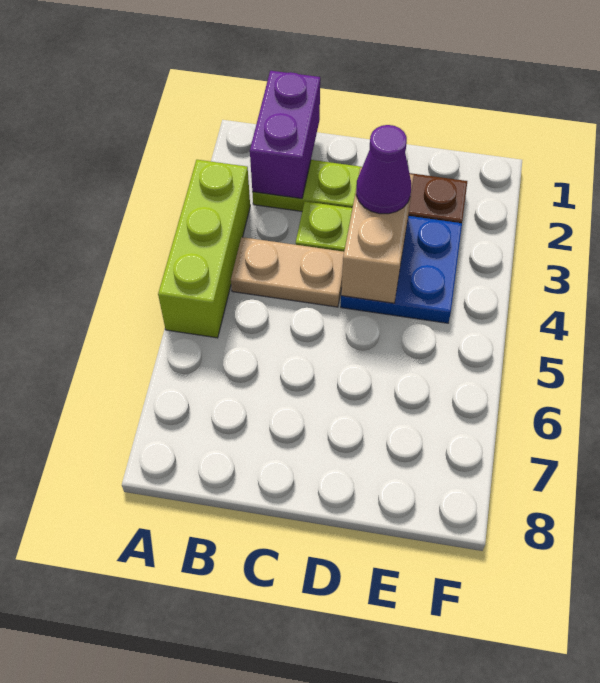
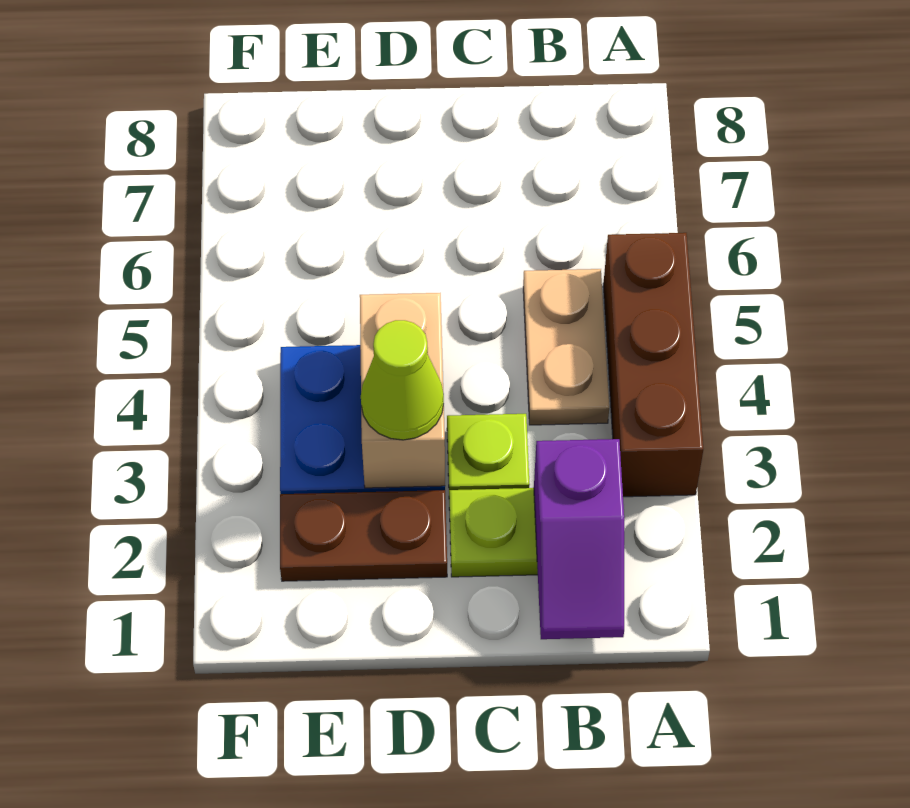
lime brick A3:A5 level 1 -> brown brick A3:A5 level 1
purple brick B1:B2 level 2 -> purple slope B1:B2 level 2 top 2
tan plate B4:C4 level 1 -> tan plate B4:B5 level 1
purple cone D3 level 3 -> lime cone D3 level 3

